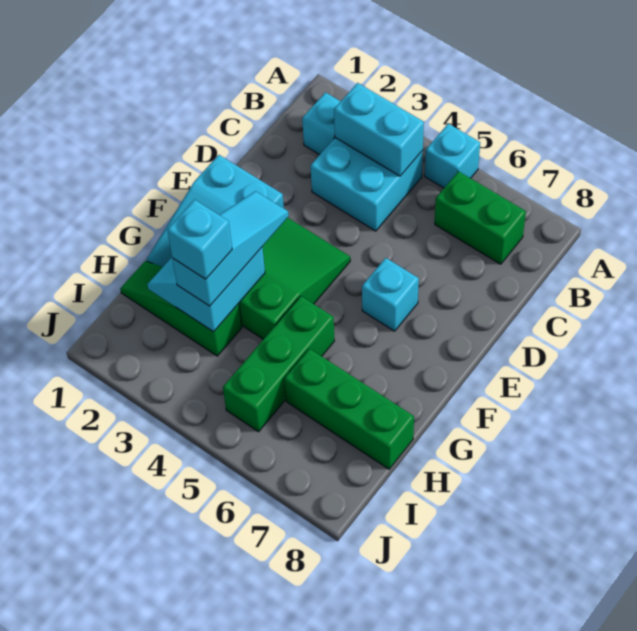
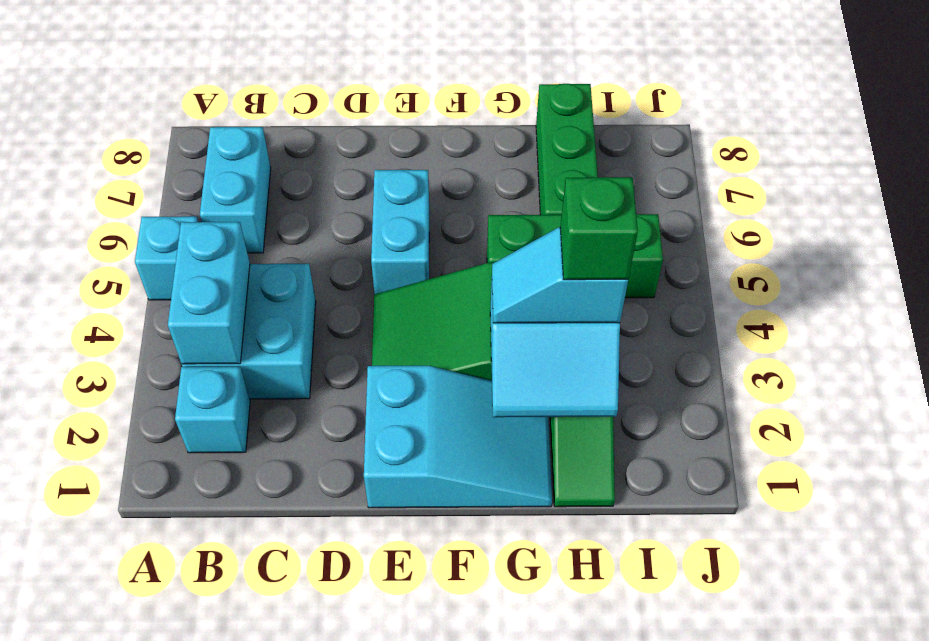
green brick B6:B7 level 1 -> cyan brick B6:B7 level 1
cyan brick E6 level 1 -> cyan brick E5:E6 level 1
cyan slope F3:H3 level 3 top H -> cyan slope G3:H3 level 3 top H
cyan brick H3 level 4 -> green brick H3 level 4

